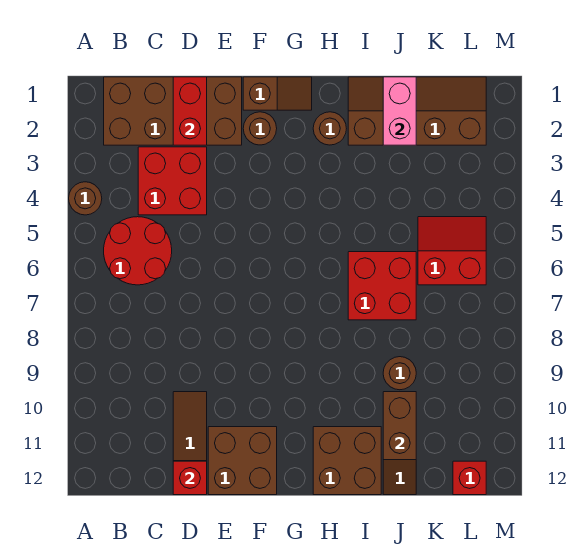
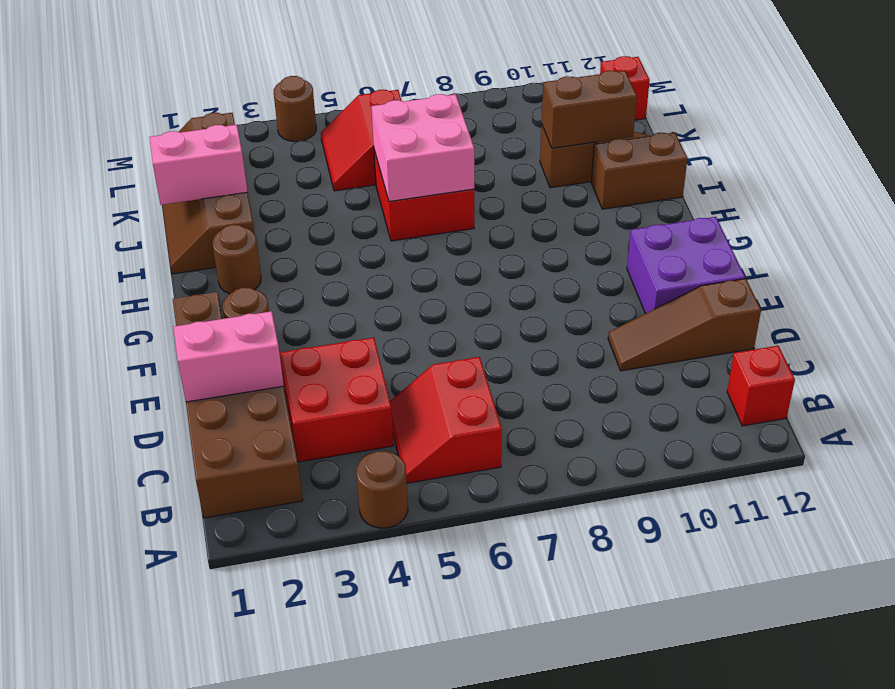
red round brick B5:C6 level 1 -> red slope B5:C6 level 1 top 6
red brick D1:D2 level 2 -> pink brick D1:D2 level 2
red brick D12 level 2 -> red brick B12 level 1
brown brick E11:F12 level 1 -> purple brick E11:F12 level 1
brown brick H11:I12 level 1 -> brown brick I11:I12 level 1
none -> pink brick I6:J7 level 2
brown round brick J9 level 1 -> brown round brick M4 level 1

